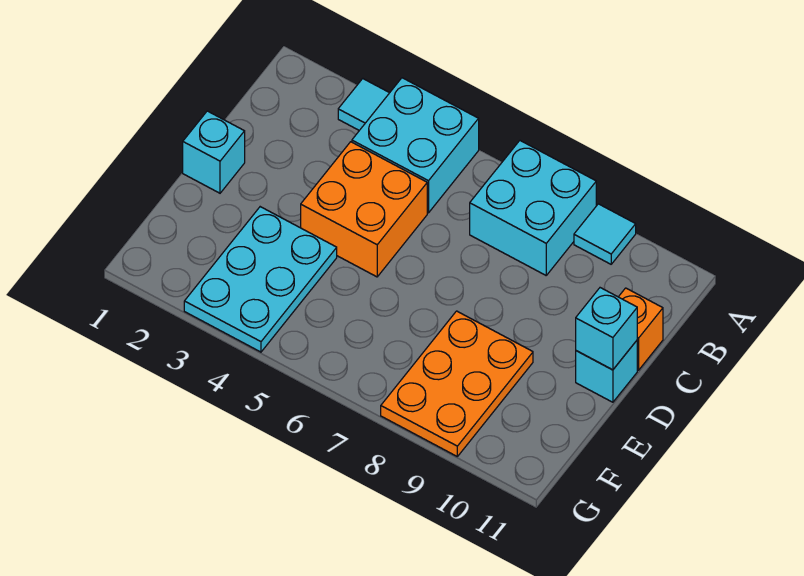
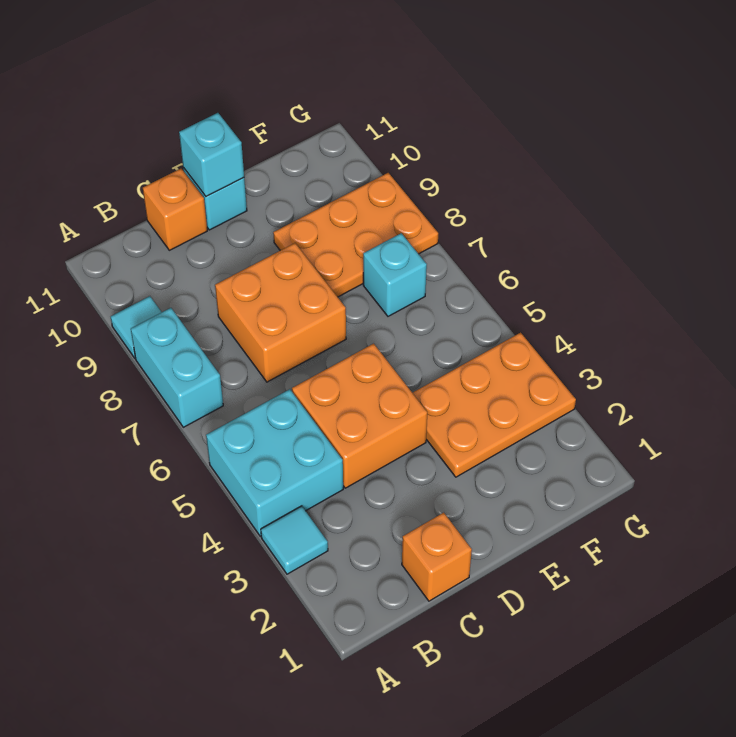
cyan brick A7:B8 level 1 -> cyan brick A7:A8 level 1
none -> orange brick C1 level 1
none -> orange brick C7:D8 level 1
cyan brick D1 level 1 -> cyan brick F7 level 1
cyan plate E3:G4 level 1 -> orange plate E3:G4 level 1

